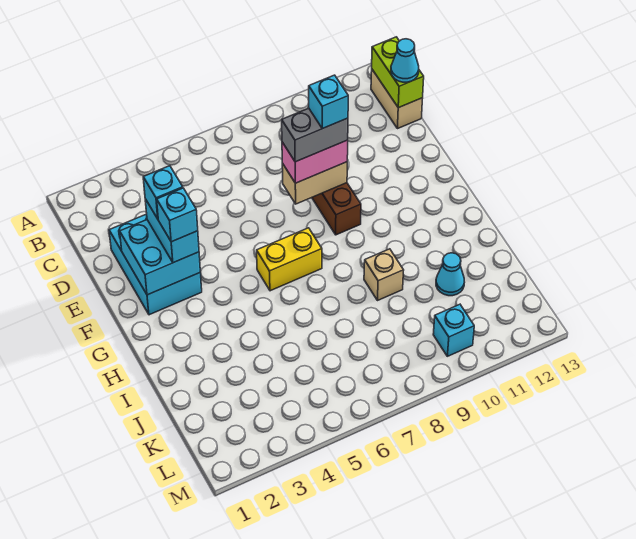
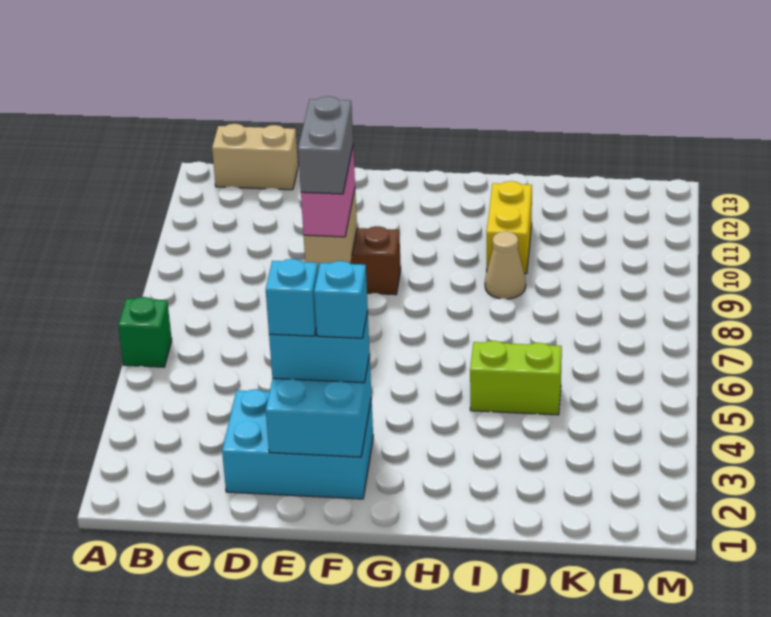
none -> green brick A6 level 1
lime brick B13:C13 level 2 -> lime brick I5:J5 level 1
cyan cone C13 level 3 -> none
cyan brick E9 level 5 -> none
yellow brick G6:G7 level 1 -> yellow brick I10:I11 level 1
tan brick I9 level 1 -> tan cone I9 level 1
cyan cone J11 level 1 -> none
cyan brick L10 level 1 -> none

